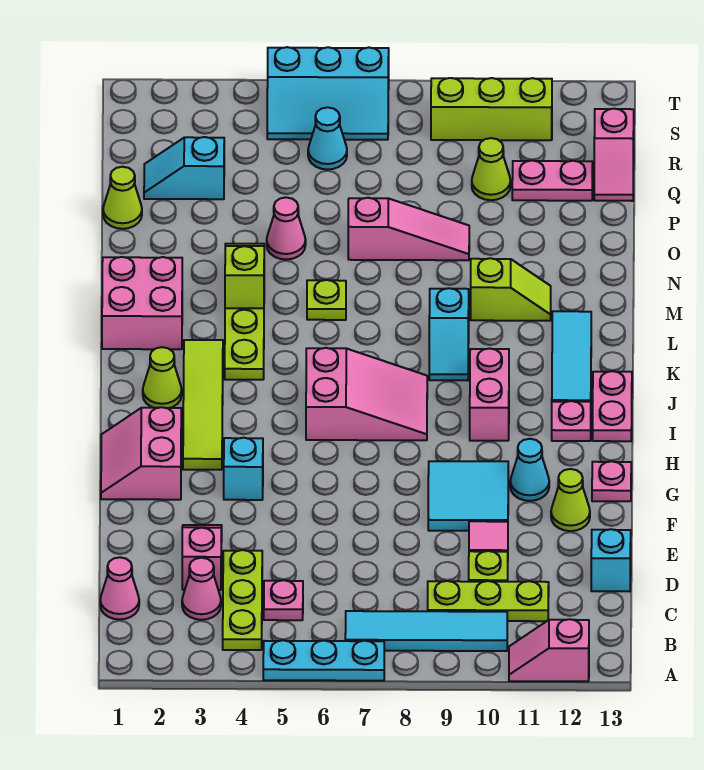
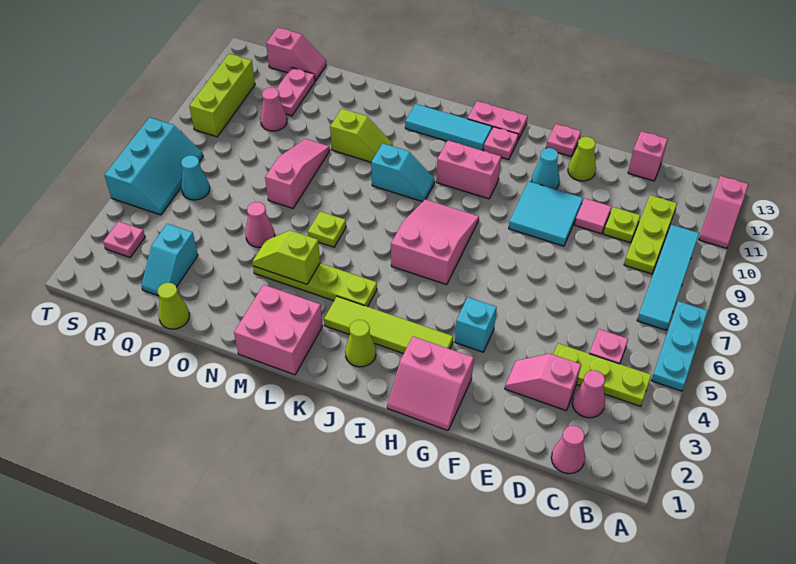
cyan brick D13 level 1 -> pink brick D13 level 1
lime slope M10:M11 level 1 top 10 -> lime slope M10:N10 level 1 top N
lime cone Q10 level 1 -> pink cone Q10 level 1
none -> pink plate S3 level 1

